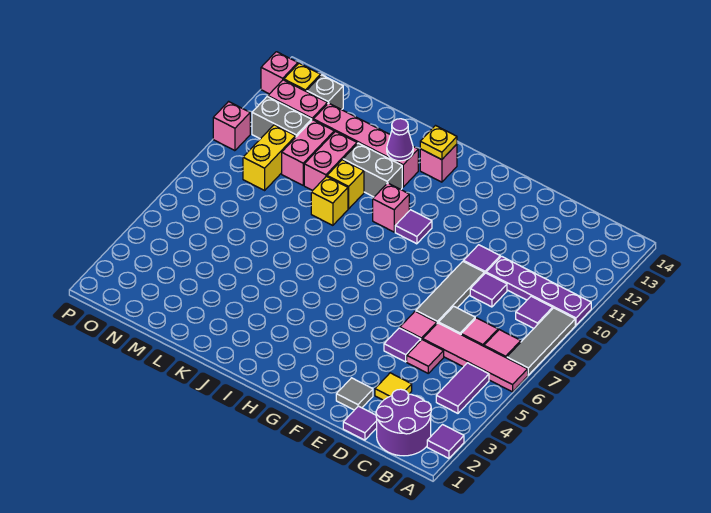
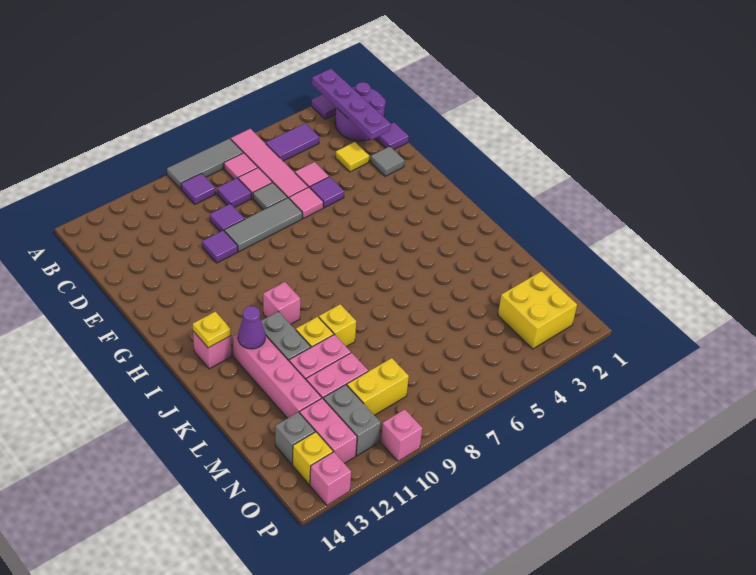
purple plate A10:D10 level 1 -> purple plate A2:D2 level 2
purple tile H10 level 1 -> purple tile C8 level 1
none -> yellow brick N2:O3 level 1

